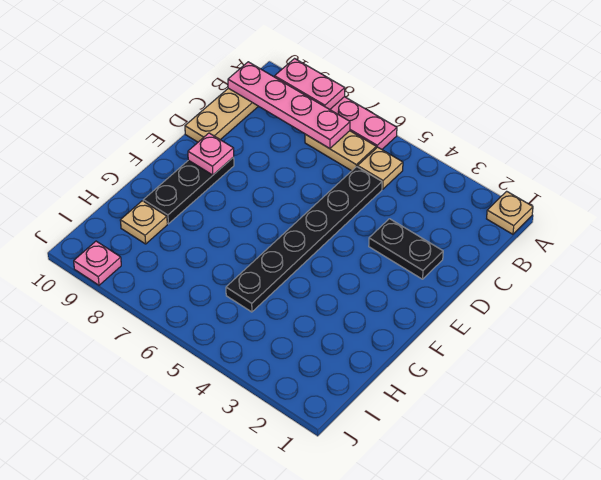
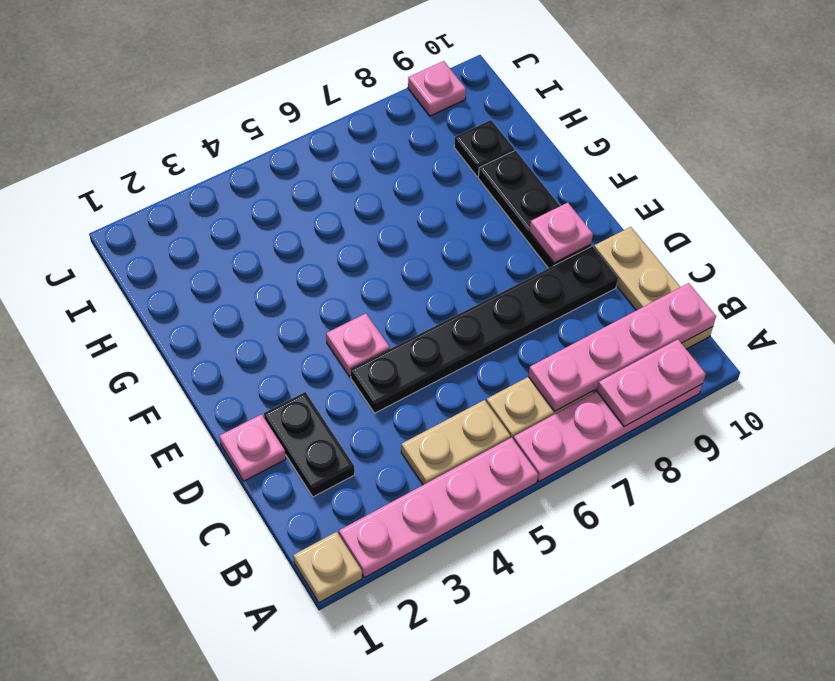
none -> pink plate A2:A5 level 1
tan plate B5 level 1 -> tan plate B4:B5 level 1
black plate C5:H5 level 1 -> black plate D4:D9 level 1
none -> pink plate D1 level 1
black plate D2:D3 level 1 -> black plate C2:D2 level 1
none -> pink plate E4 level 1
tan plate H9 level 1 -> black plate H9 level 1

